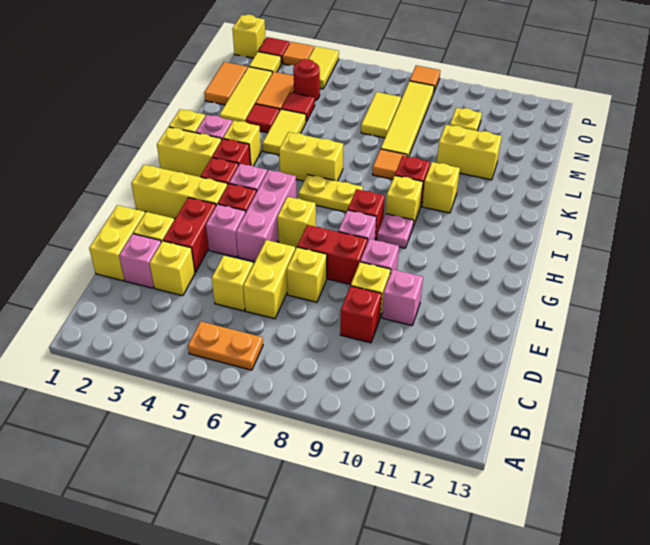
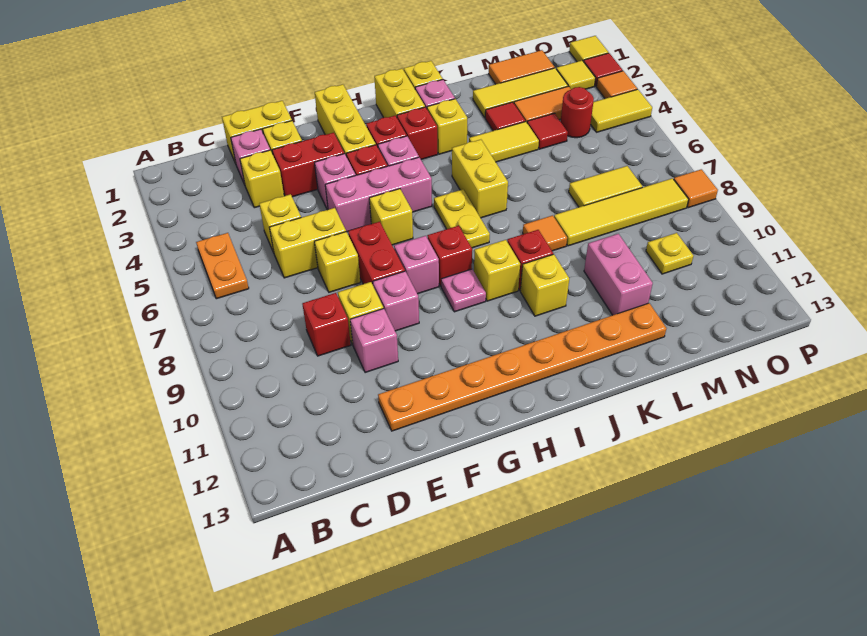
none -> orange plate E12:L12 level 1
yellow brick L10:L11 level 1 -> pink brick L10:L11 level 1
yellow brick P1 level 1 -> yellow tile P1 level 1

